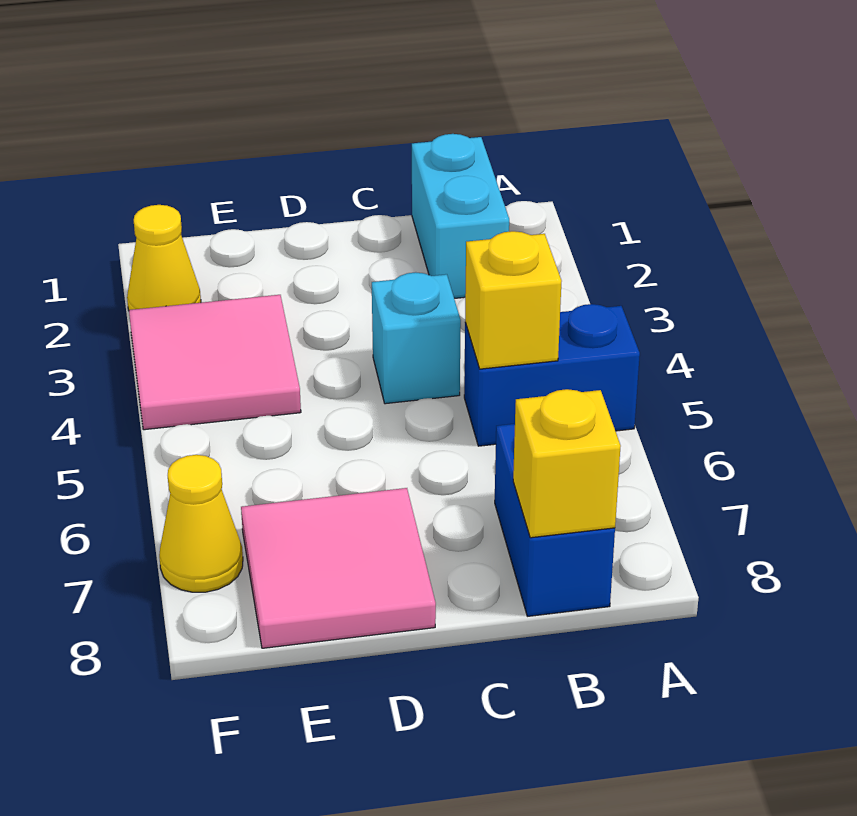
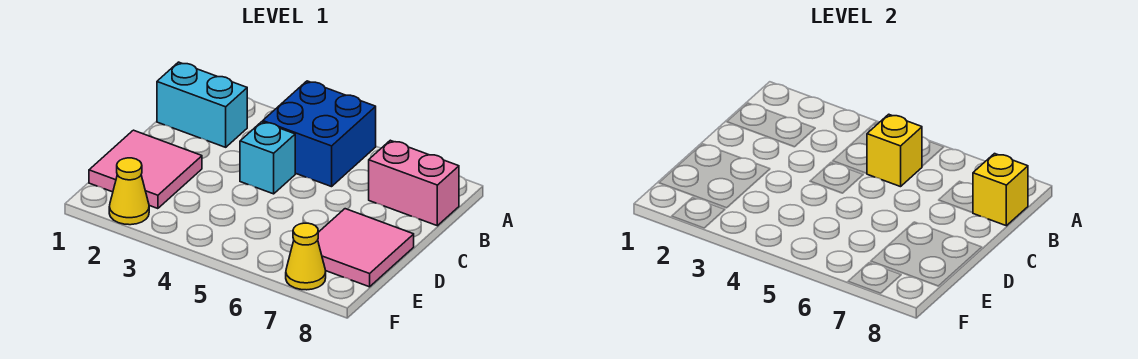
blue brick A5:B5 level 1 -> blue brick A4:B5 level 1
blue brick B7:B8 level 1 -> pink brick B7:B8 level 1
pink tile E3:F4 level 1 -> pink tile D1:E2 level 1

